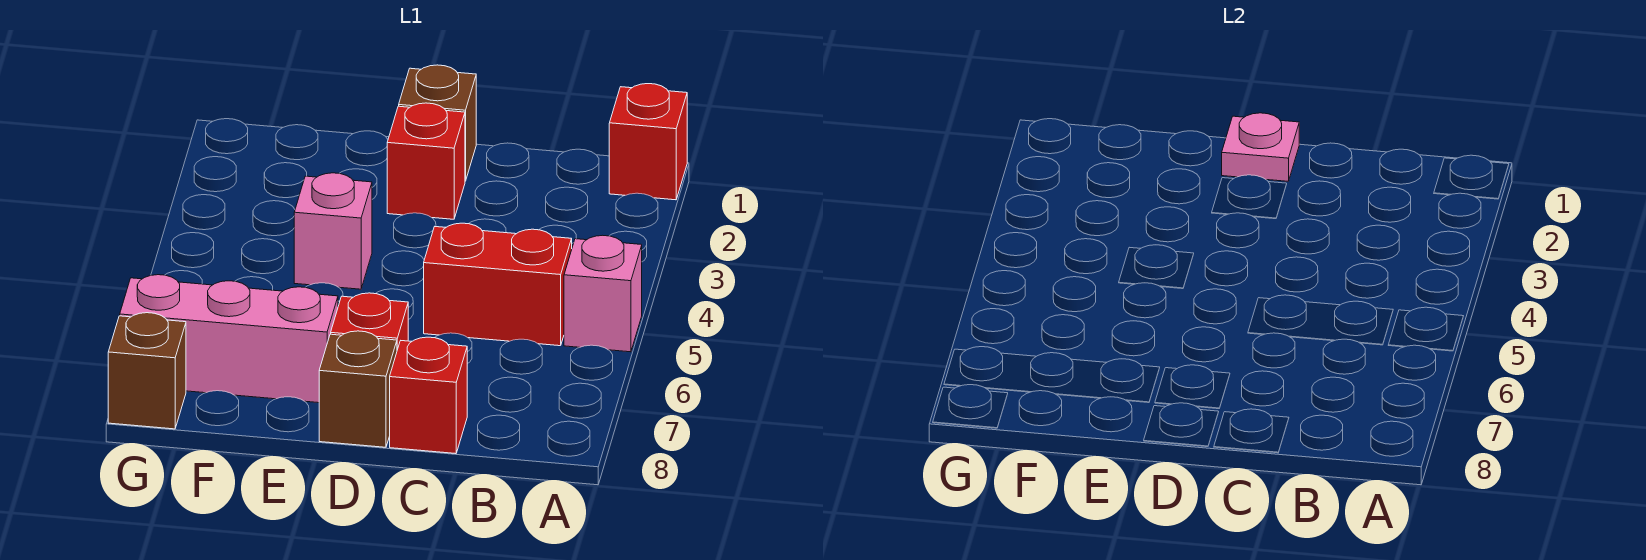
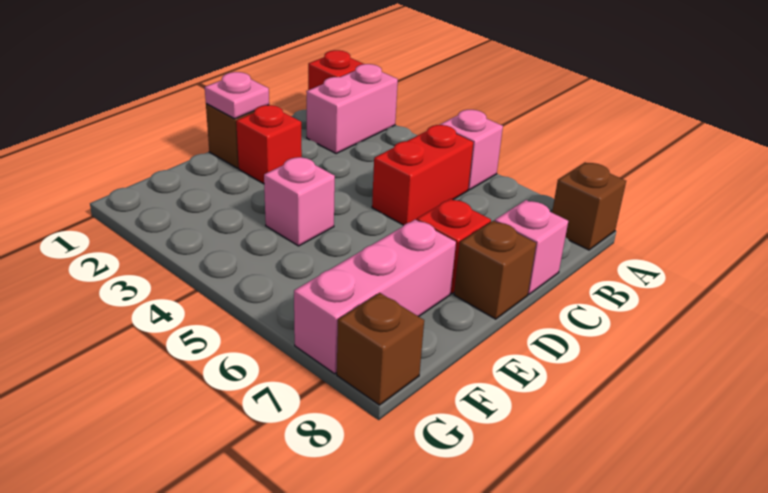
none -> pink brick A2:B2 level 1
none -> brown brick A8 level 1
red brick C8 level 1 -> pink brick C8 level 1

